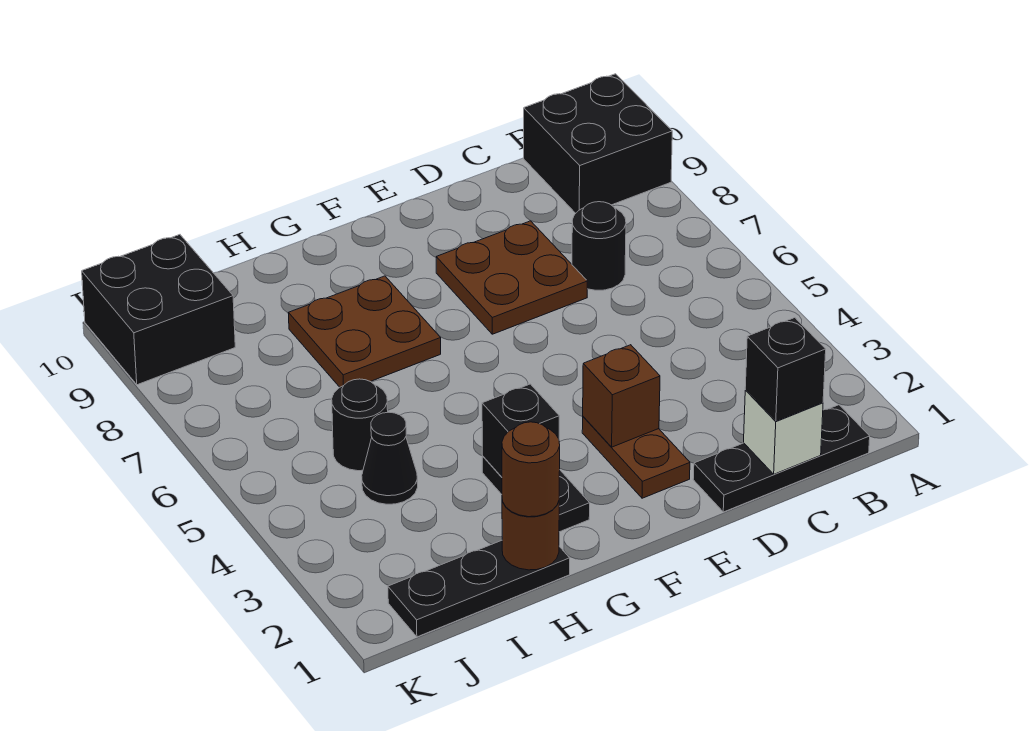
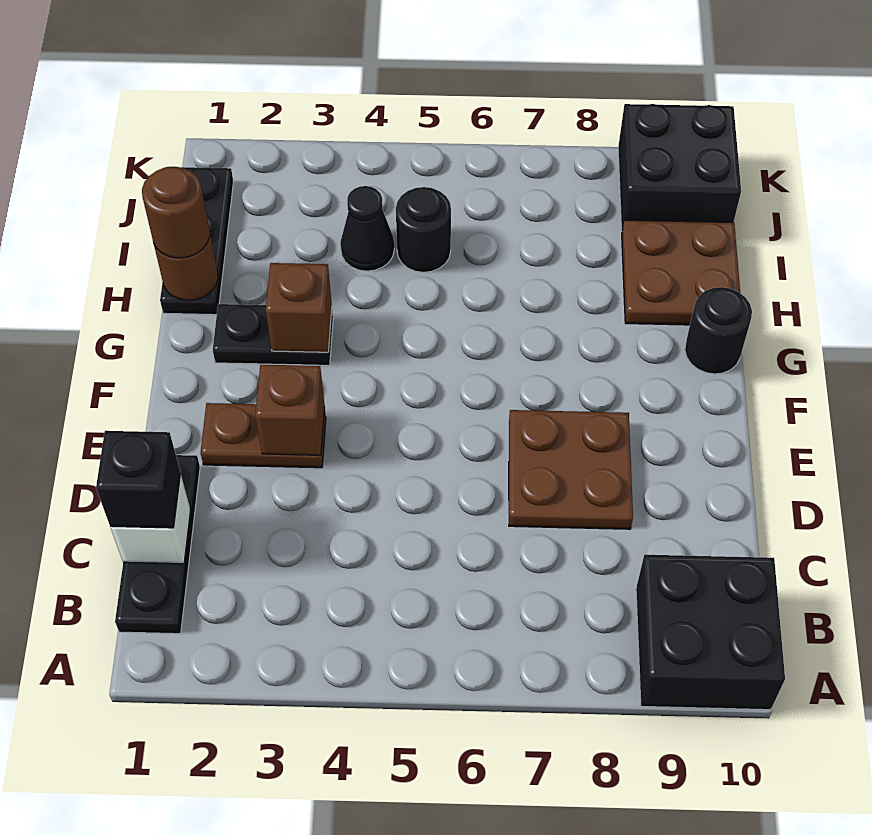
black round brick C7 level 1 -> black round brick G10 level 1
black brick G3 level 2 -> brown brick G3 level 2
brown plate G7:H8 level 1 -> brown plate H9:I10 level 1

